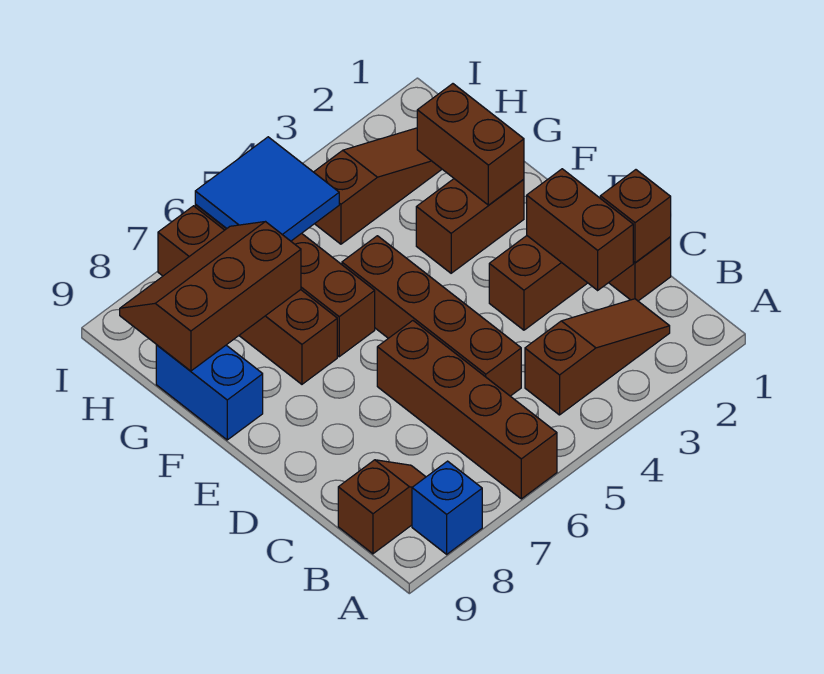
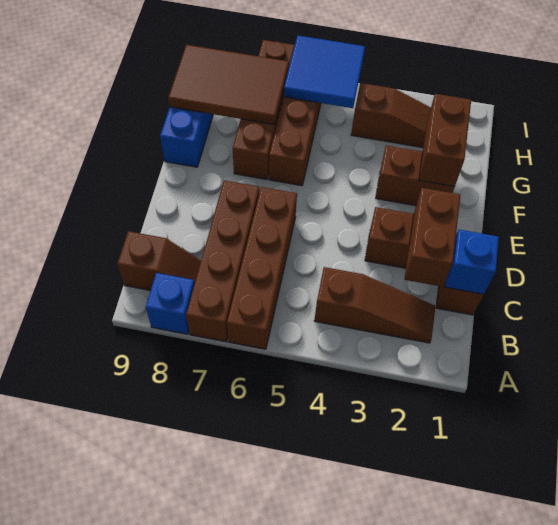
brown brick C1 level 2 -> blue brick C1 level 2
brown brick C5:F5 level 1 -> brown brick A7:D7 level 1
brown slope G7:H9 level 2 top G -> brown tile G7:H9 level 2

